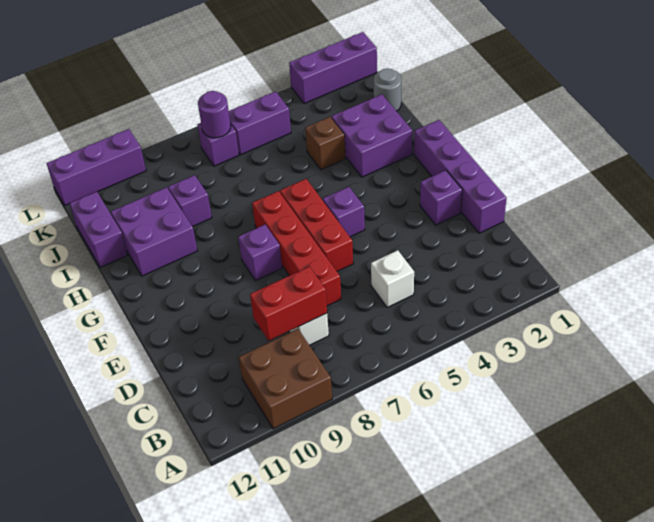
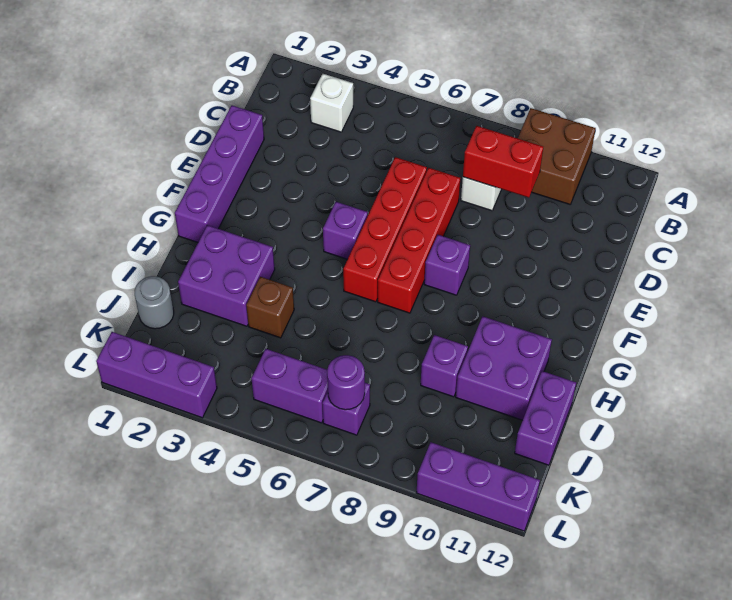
white brick C5 level 1 -> white brick B3 level 1
purple brick E2 level 1 -> none
red brick E6:G6 level 1 -> red brick D6:G6 level 1

